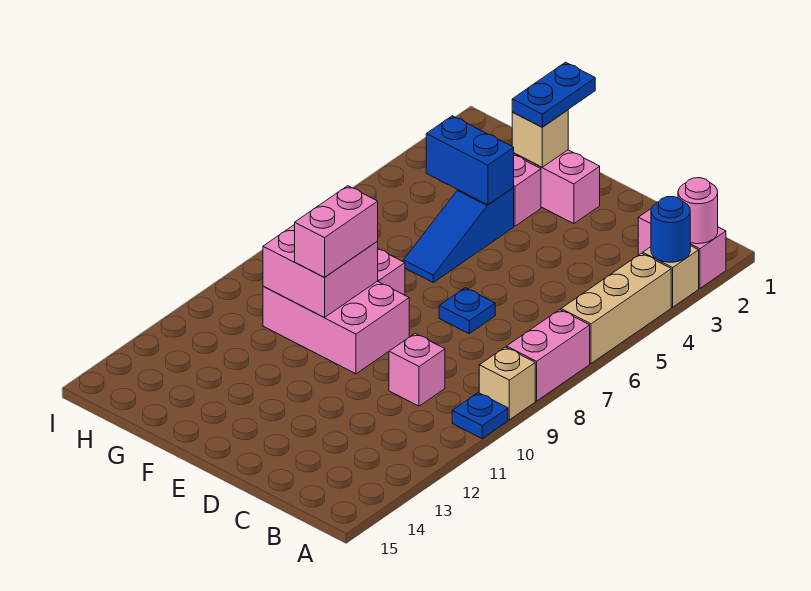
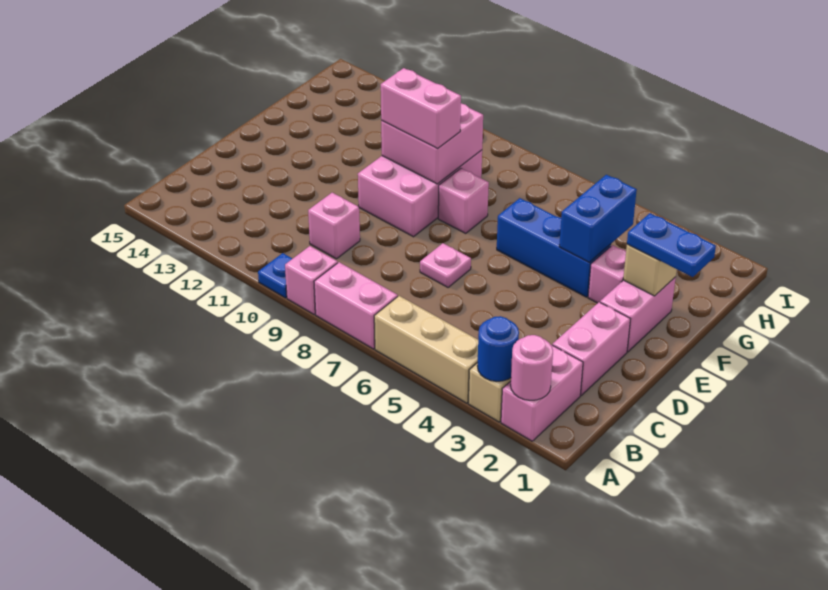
tan brick A9 level 1 -> pink brick A9 level 1
none -> pink brick C2:D2 level 1
blue plate D7 level 1 -> pink plate D7 level 1
blue slope F4:F6 level 1 top 4 -> blue brick F4:F6 level 1

